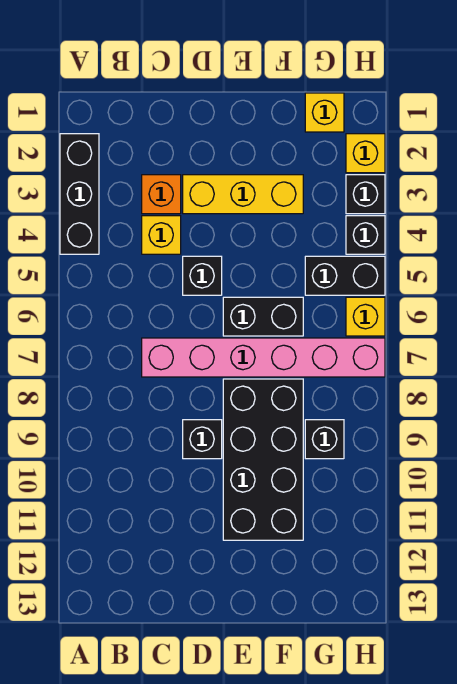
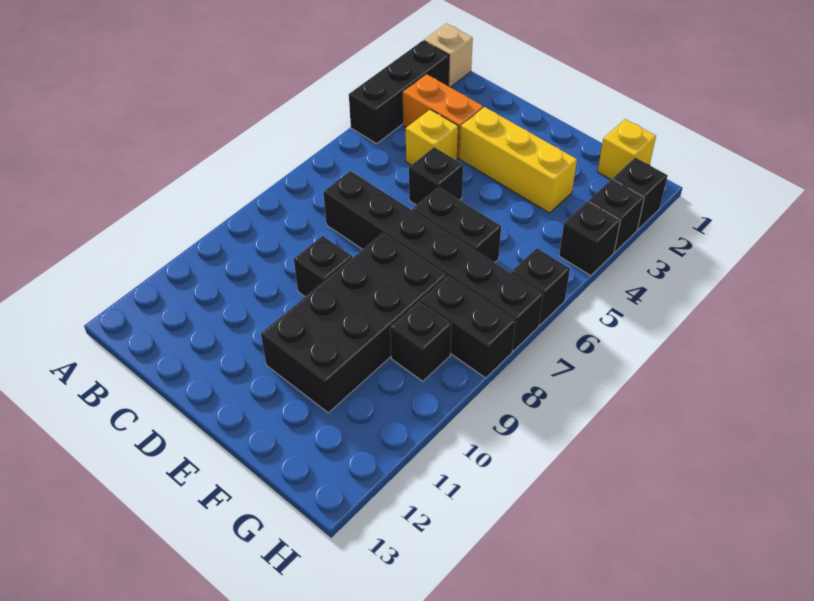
none -> tan brick A1 level 1
orange brick C3 level 1 -> orange brick B3:C3 level 1
pink brick C7:H7 level 1 -> black brick C7:H7 level 1
black brick G5:H5 level 1 -> black brick G8:H8 level 1
yellow brick H2 level 1 -> black brick H2 level 1
yellow brick H6 level 1 -> black brick H6 level 1

